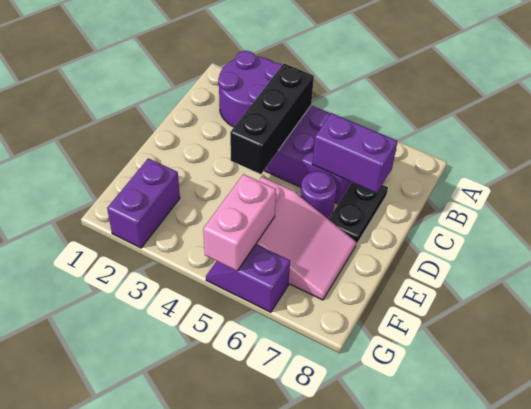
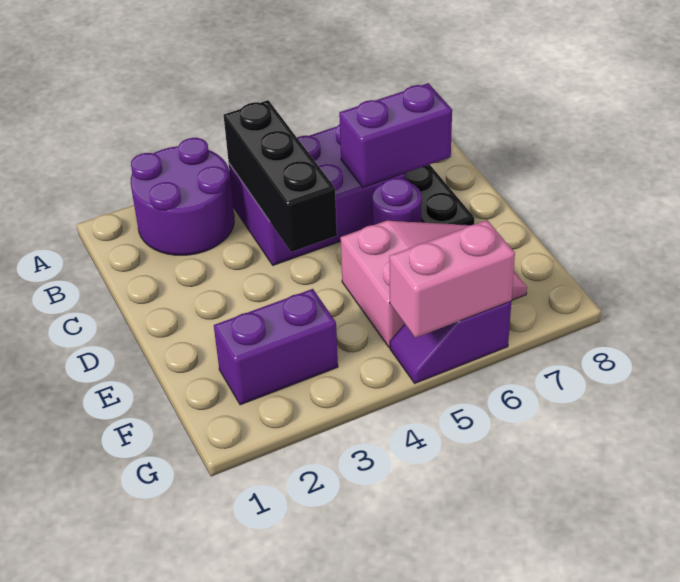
purple brick F2:G2 level 1 -> purple brick F2:F3 level 1
pink brick F5:G5 level 2 -> pink brick G5:G6 level 2

